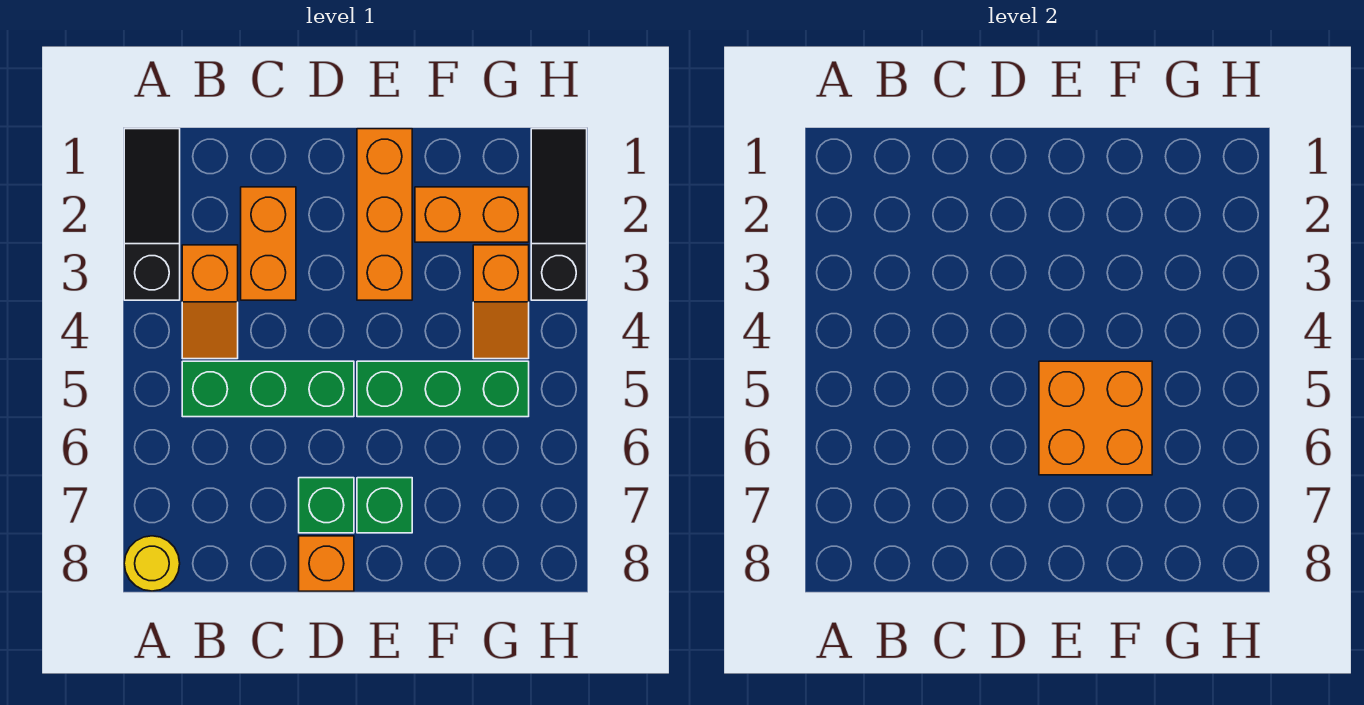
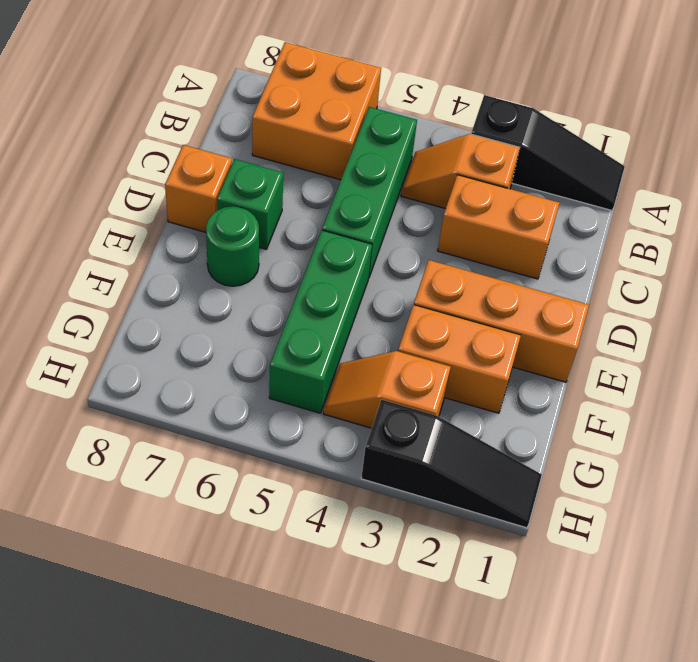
yellow round brick A8 level 1 -> none
orange brick E5:F6 level 2 -> orange brick A6:B7 level 1
green brick E7 level 1 -> green round brick E7 level 1
orange brick F2:G2 level 1 -> orange brick F2:F3 level 1

